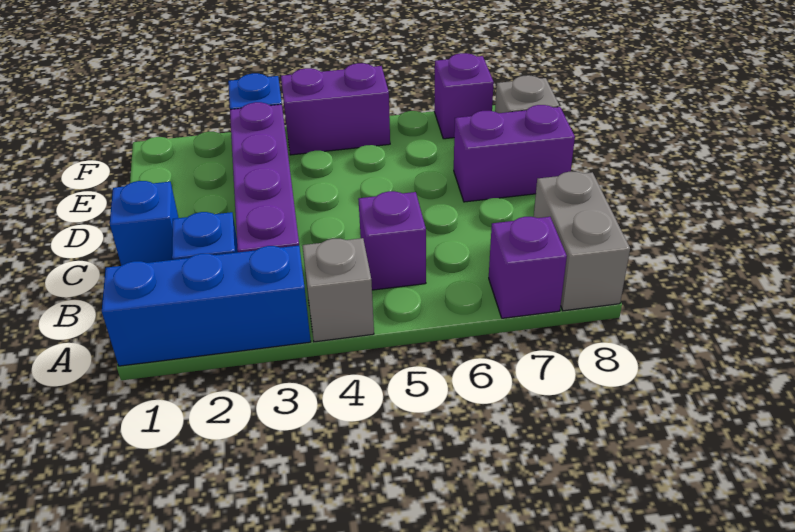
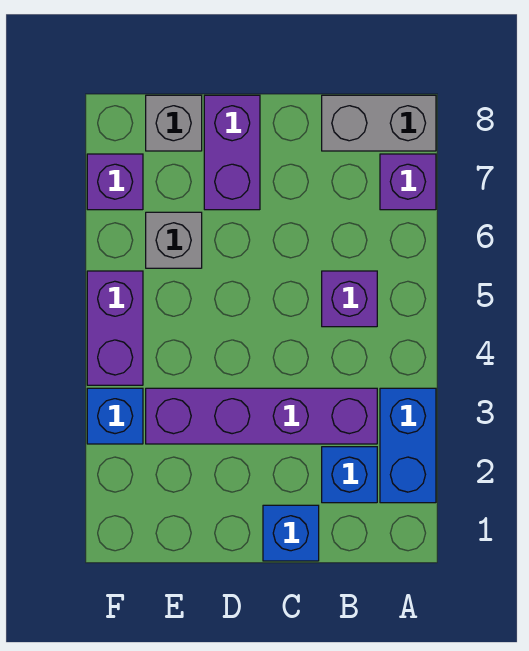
blue brick A1:A3 level 1 -> blue brick A2:A3 level 1
grey brick A4 level 1 -> grey brick E6 level 1

